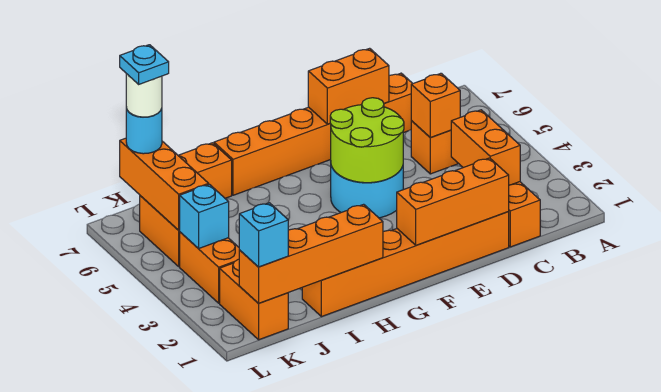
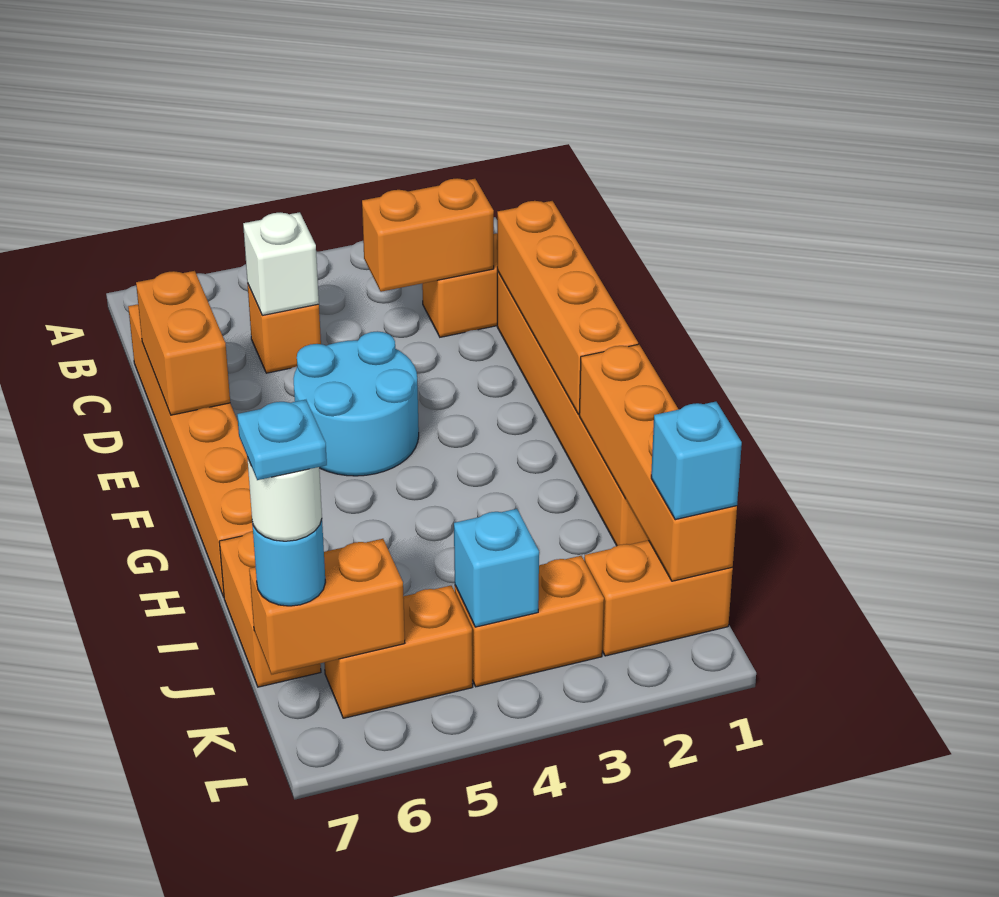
orange brick C5 level 2 -> white brick C5 level 2
orange brick D1:F1 level 2 -> orange brick D1:G1 level 2
lime round brick E4:F5 level 2 -> none
orange brick K5:K7 level 2 -> orange brick K6:K7 level 2

